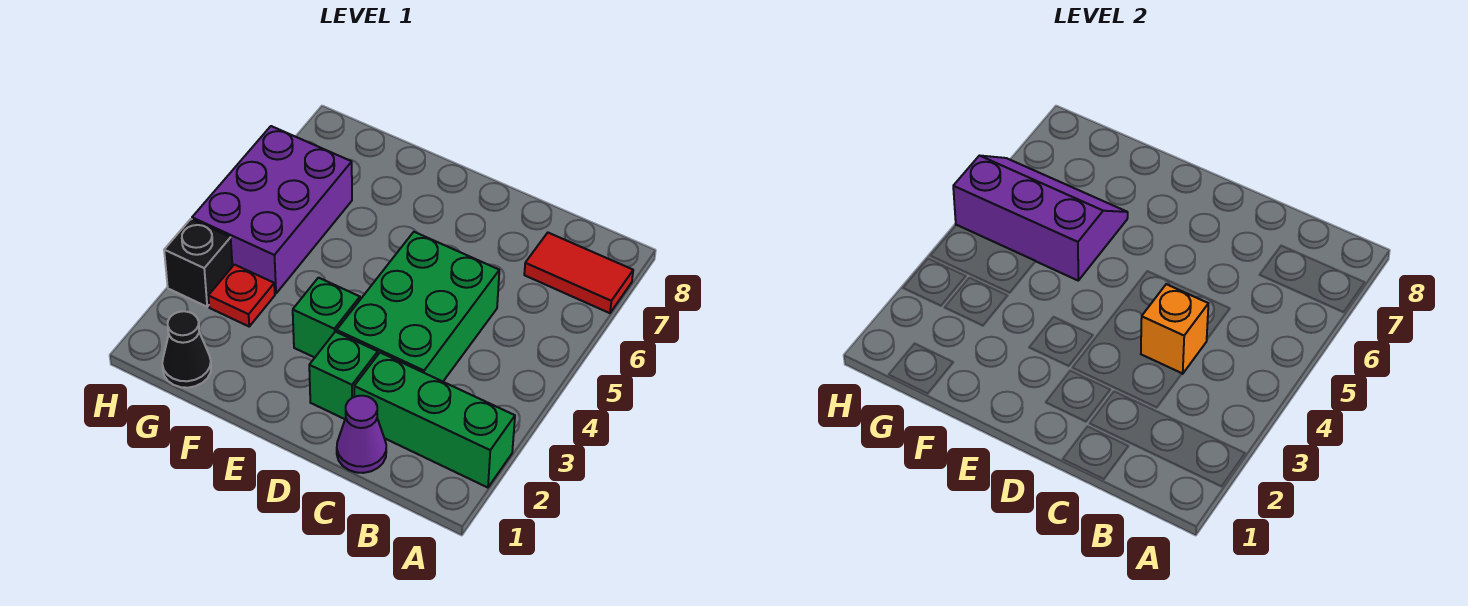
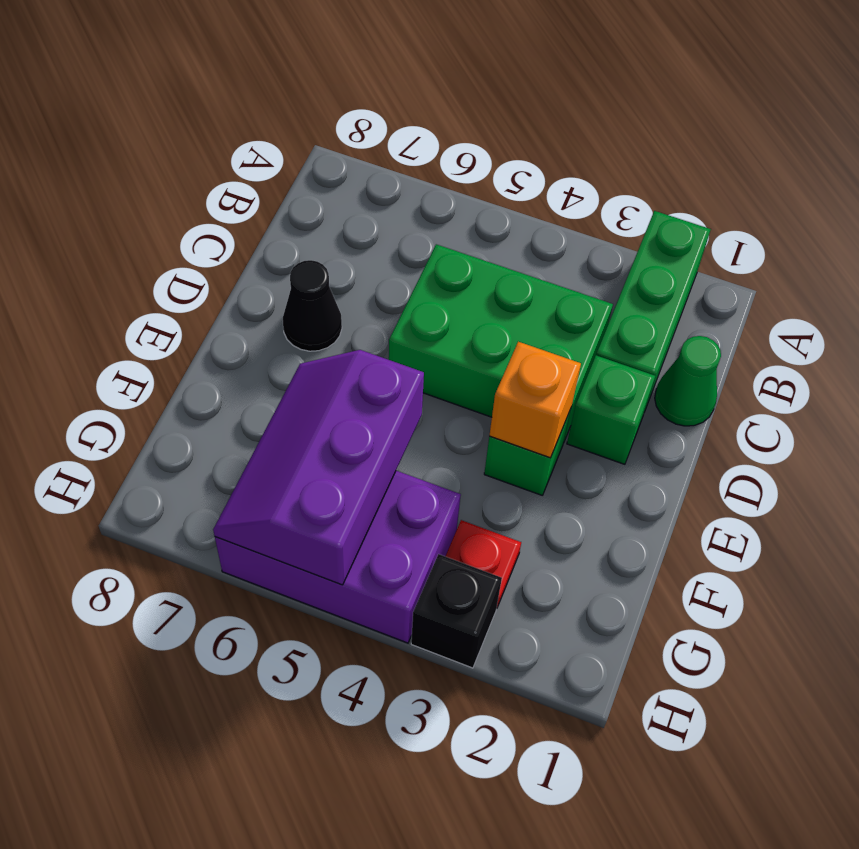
red tile A7:B7 level 1 -> none
purple cone C1 level 1 -> green cone C1 level 1
orange brick C4 level 2 -> orange brick E3 level 2
black cone G1 level 1 -> black cone D7 level 1

